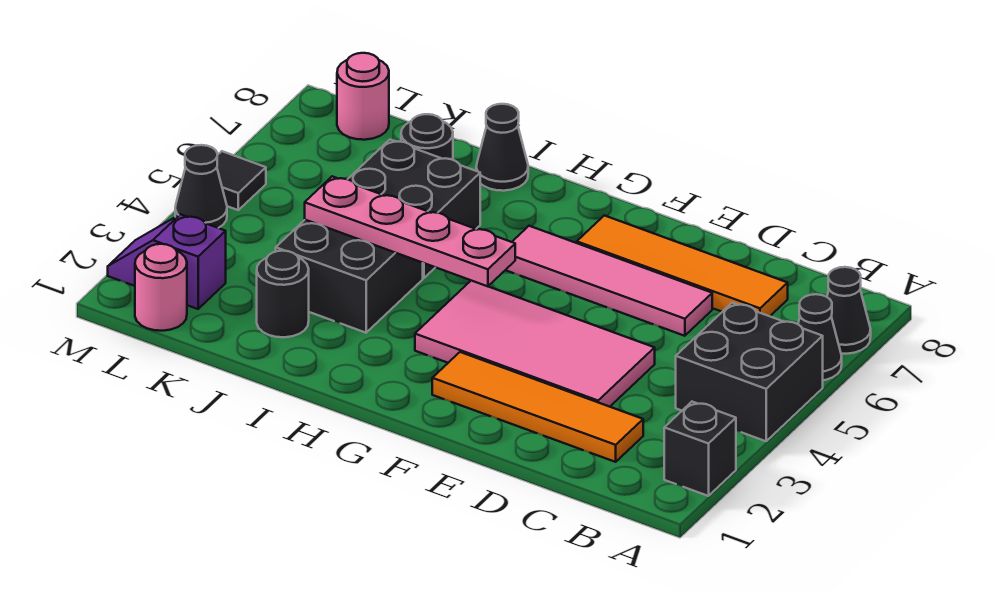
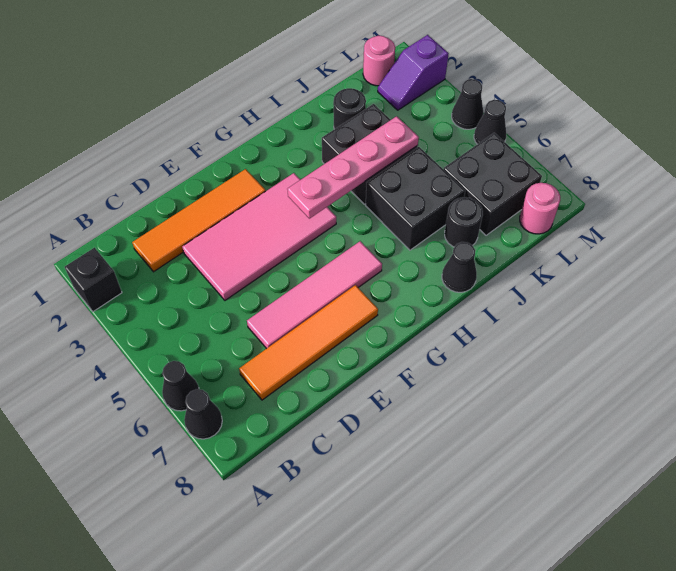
black brick A4:B5 level 1 -> black brick K6:L7 level 1
purple slope L2:M2 level 1 top L -> purple slope L2:M2 level 1 top M
black tile M5 level 1 -> black cone M5 level 1

